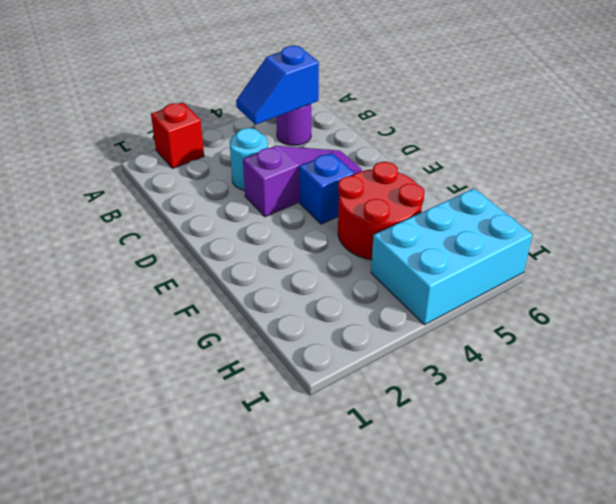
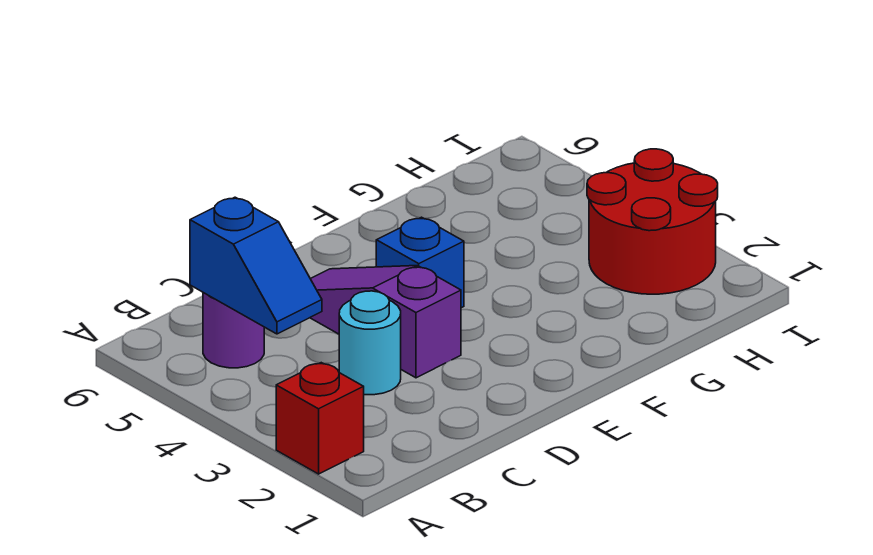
red round brick F4:G5 level 1 -> red round brick H2:I3 level 1
cyan brick H4:I6 level 1 -> none

